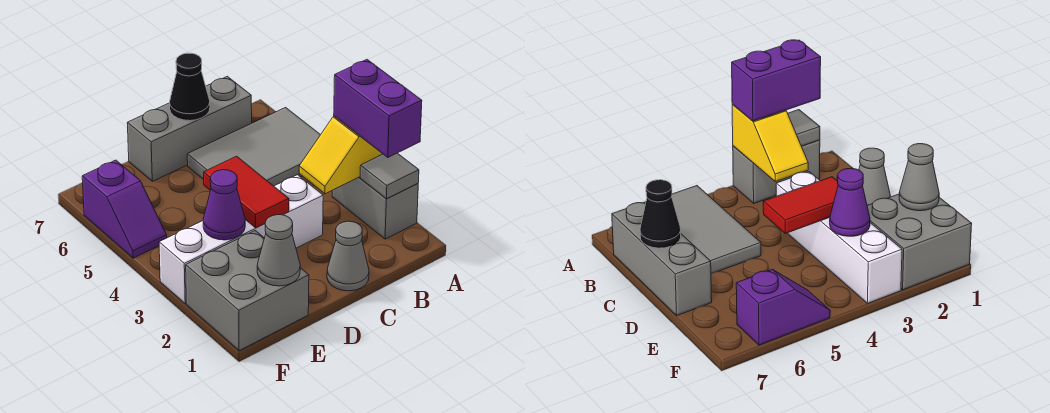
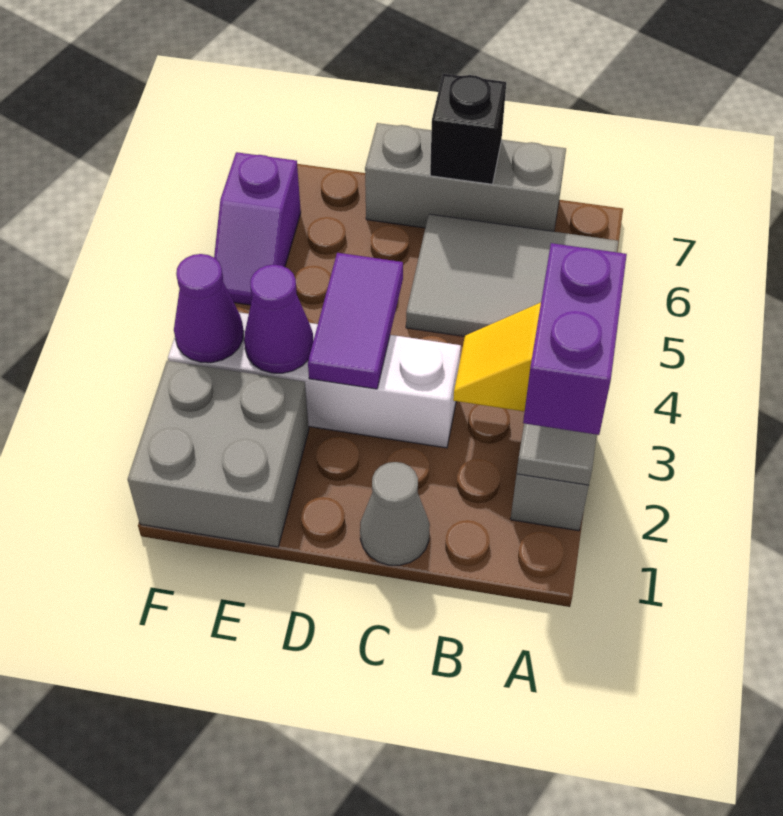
black cone C7 level 2 -> black brick C7 level 2
red tile D3:D4 level 2 -> purple tile D3:D4 level 2
grey cone E1 level 2 -> none
none -> purple cone F3 level 2

